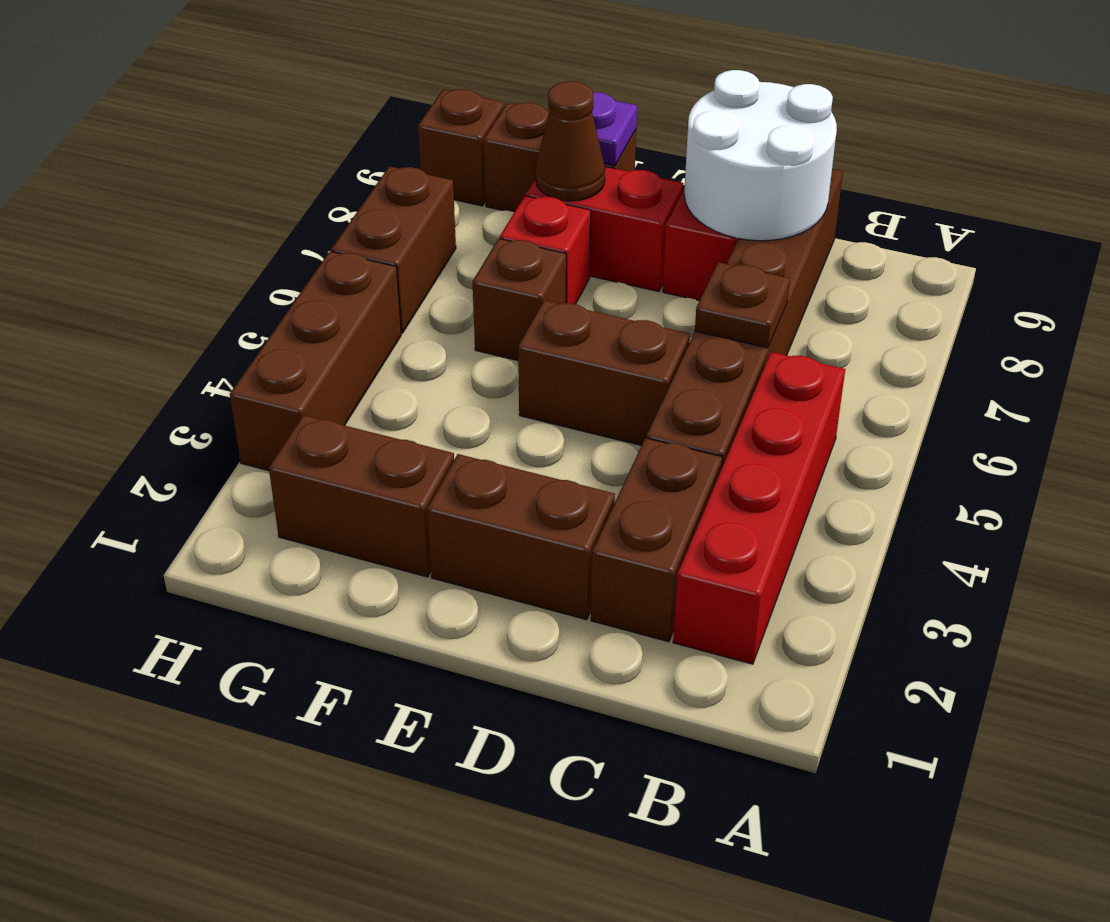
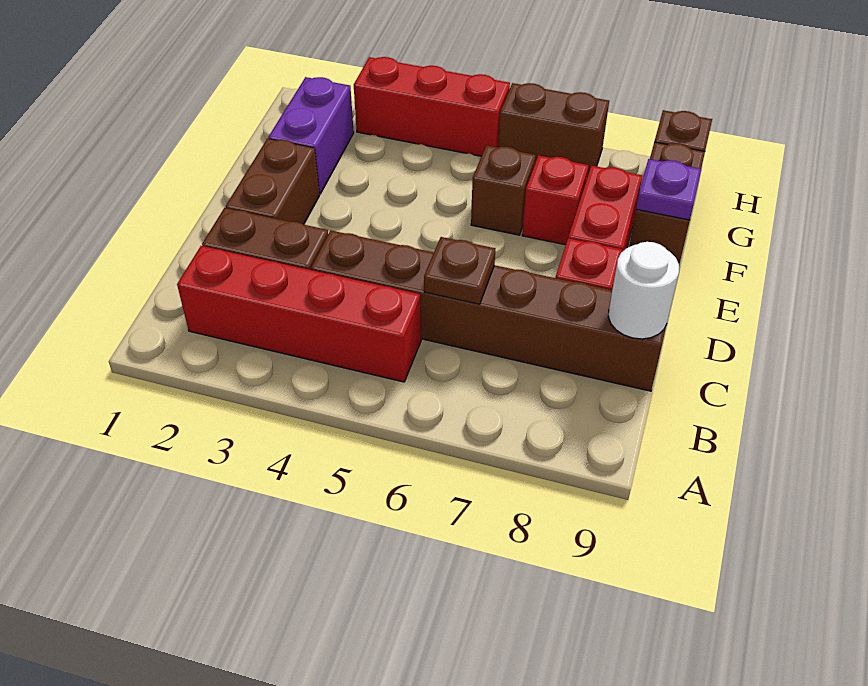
white round brick C8:D9 level 2 -> white round brick C9 level 2
brown brick D5:E5 level 1 -> none
brown brick F2:G2 level 1 -> purple brick F2:G2 level 1
brown cone F8 level 2 -> none
brown brick H3:H5 level 1 -> red brick H3:H5 level 1

